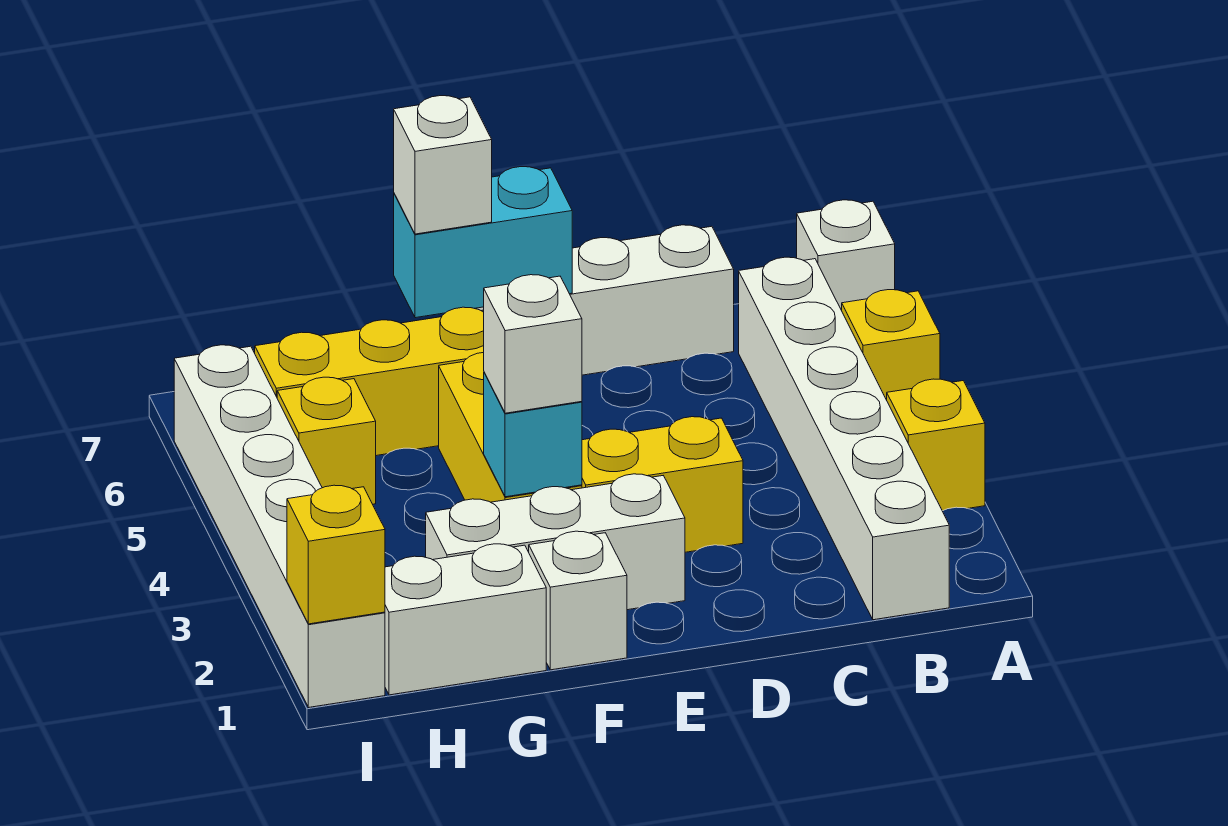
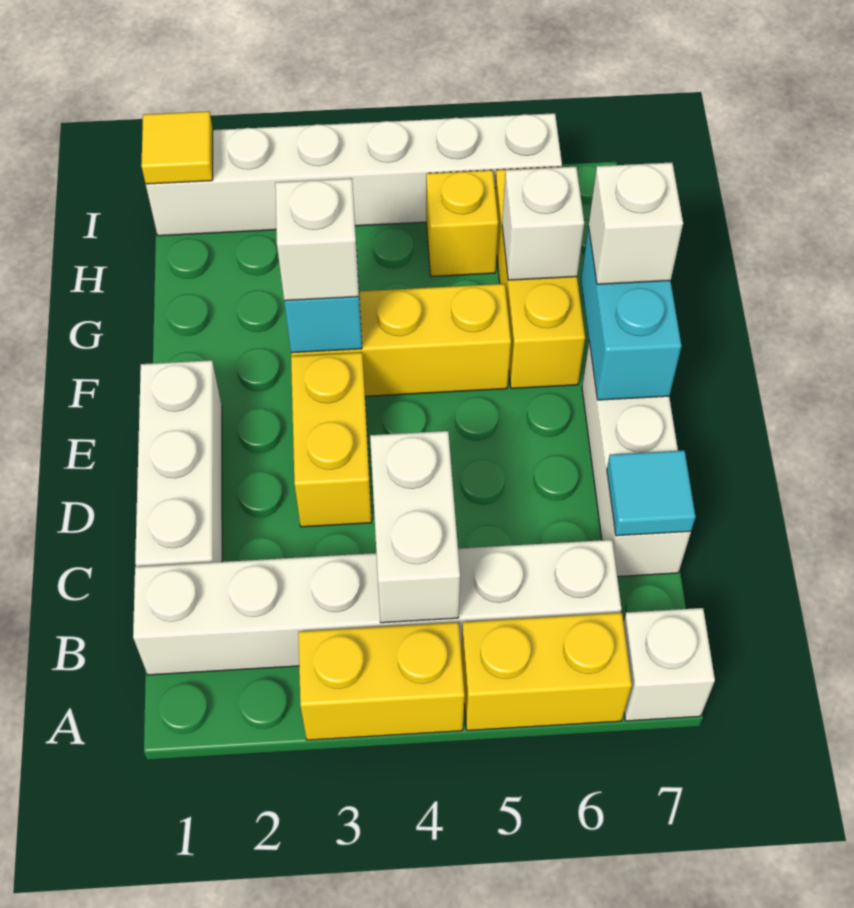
yellow brick A3 level 1 -> yellow brick A3:A4 level 1
yellow brick A5 level 1 -> yellow brick A5:A6 level 1
none -> cyan tile C7 level 2
white brick E2:G2 level 1 -> white brick C1:E1 level 1
white brick F1 level 1 -> white brick G6 level 2
white brick G1:H1 level 1 -> white brick B4:C4 level 2
yellow brick I1 level 2 -> yellow tile I1 level 2

